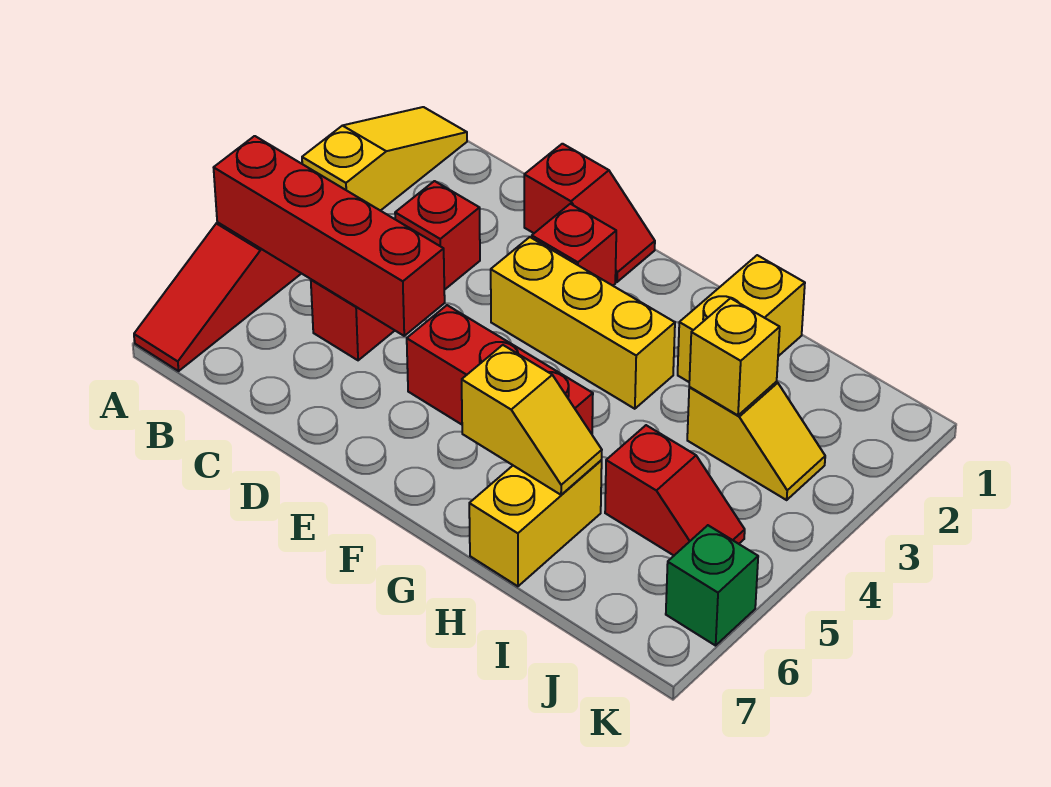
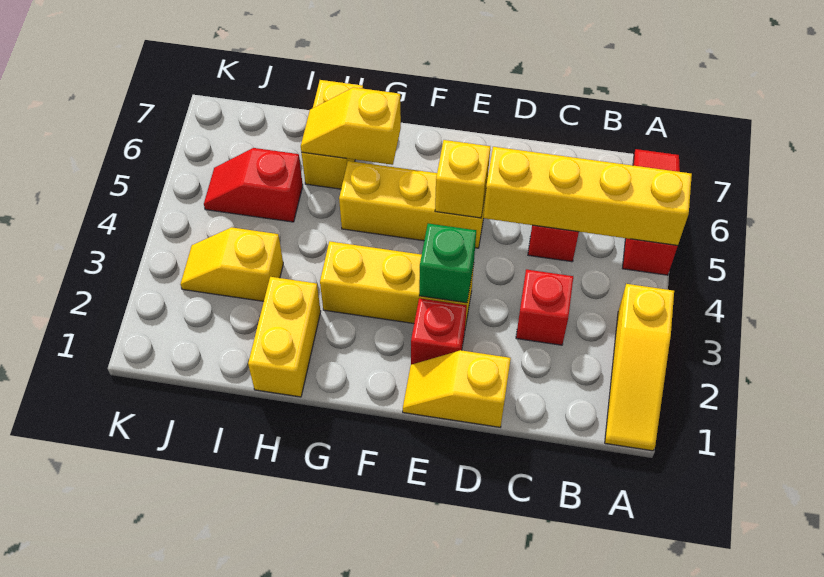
red brick A5:D5 level 2 -> yellow brick A5:D5 level 2
red slope D1:E1 level 1 top D -> yellow slope D1:E1 level 1 top D
red brick E5:G5 level 1 -> yellow brick E5:G5 level 1
yellow brick I3 level 2 -> yellow brick E5 level 2
green brick K6 level 1 -> green brick E3 level 2

